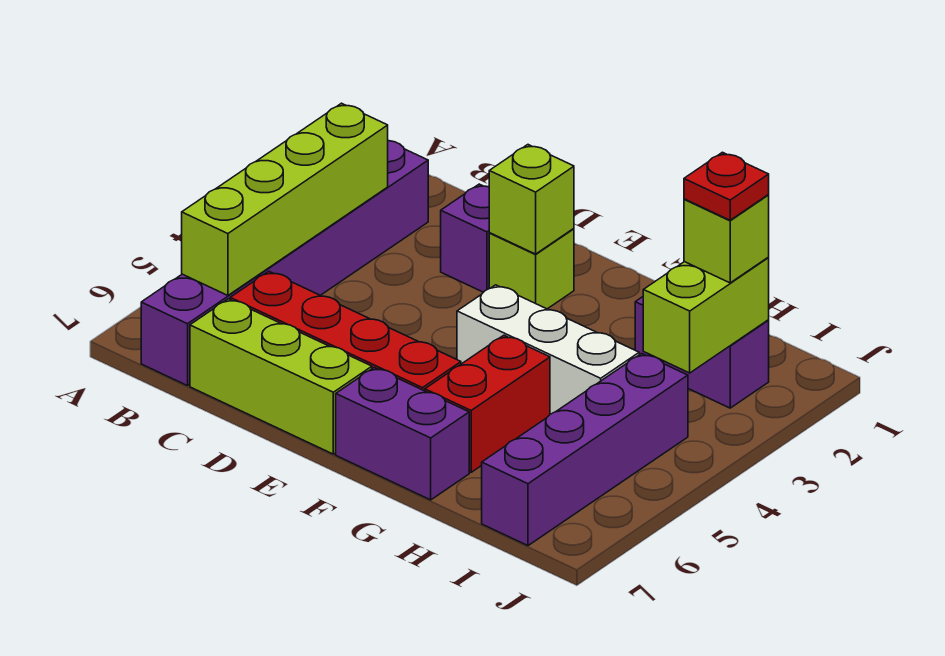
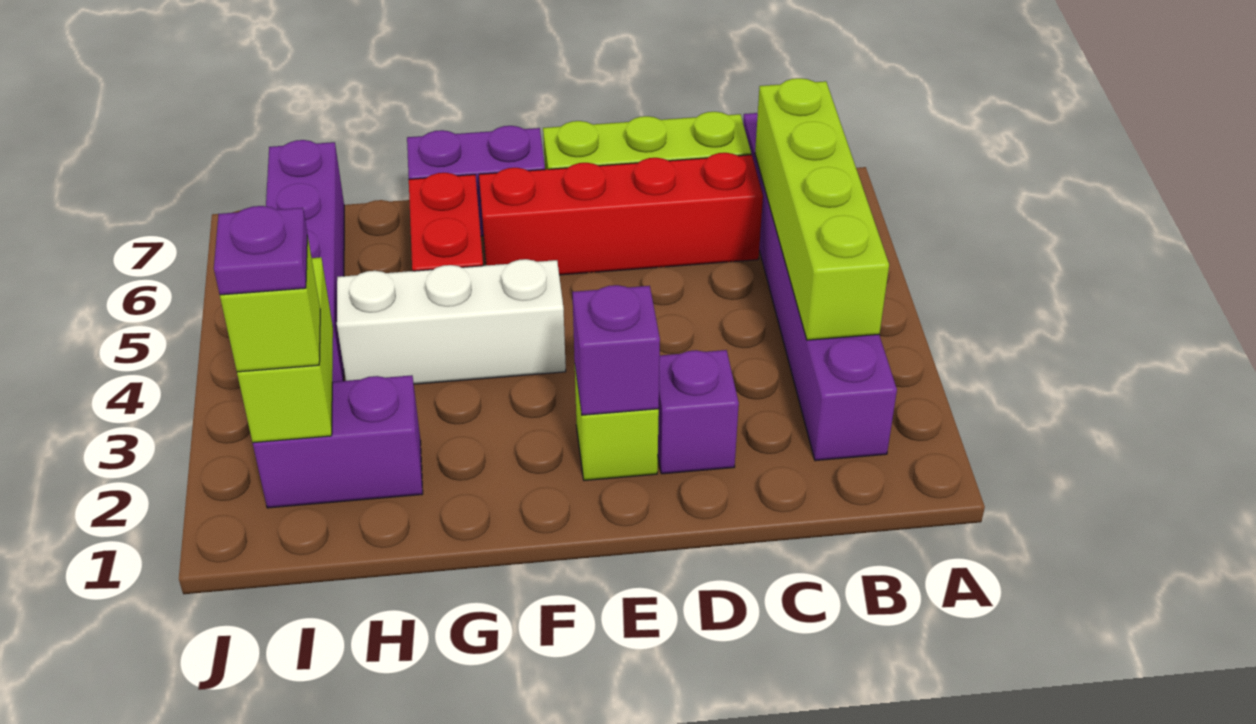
lime brick E2 level 2 -> purple brick E2 level 2
red plate I2 level 4 -> purple plate I2 level 4

